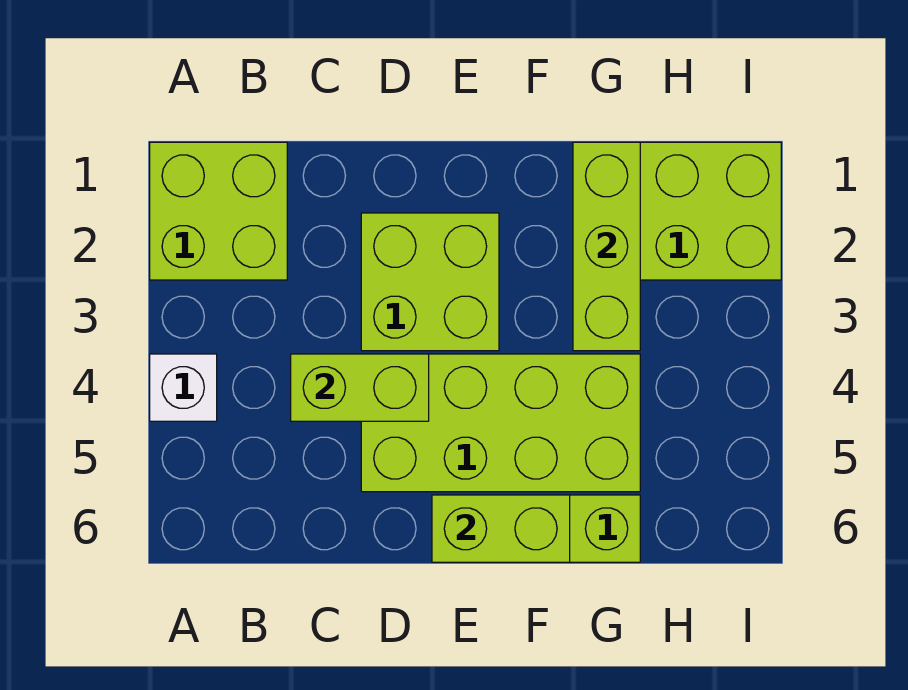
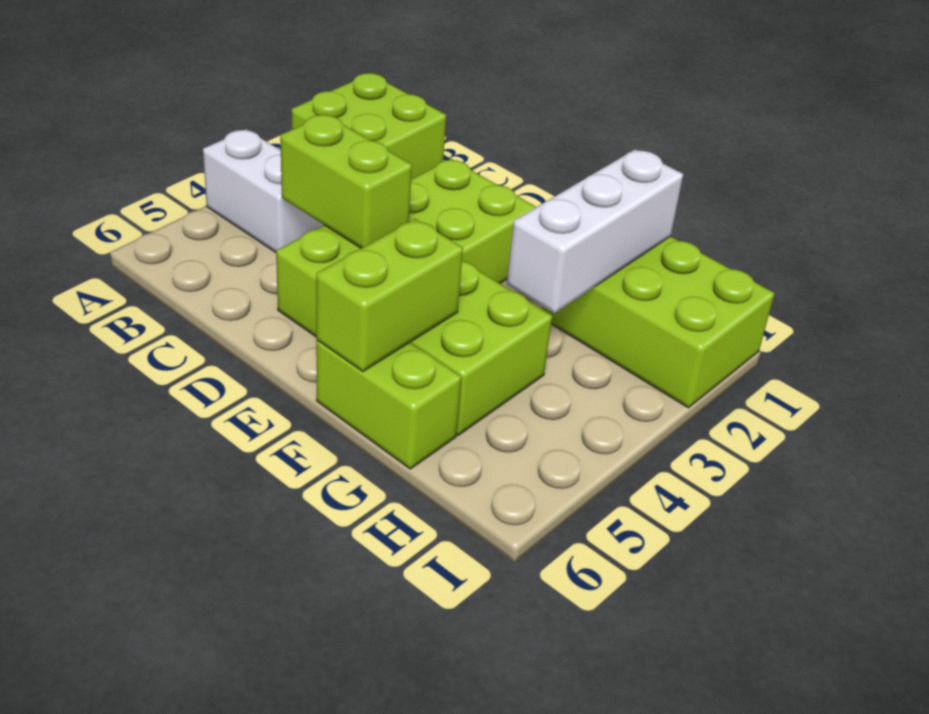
white brick A4 level 1 -> white brick A4:B4 level 1
lime brick E6:F6 level 2 -> lime brick F5:F6 level 2
lime brick G1:G3 level 2 -> white brick G1:G3 level 2

